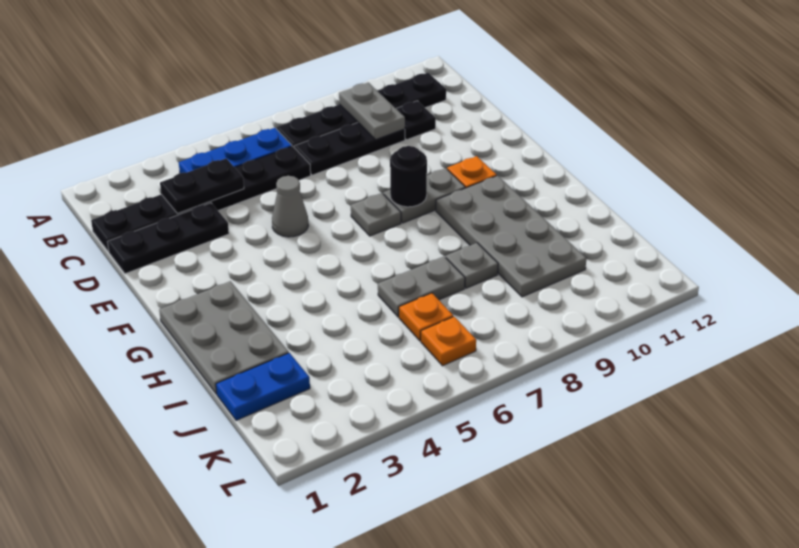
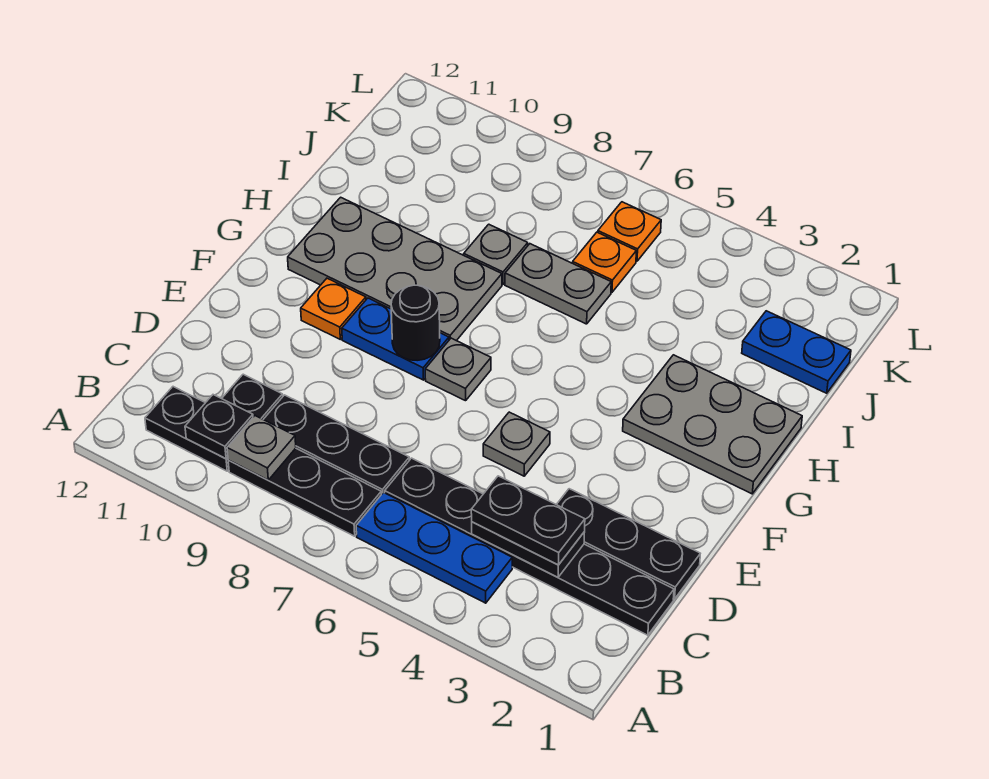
grey plate B9:C9 level 2 -> grey plate B9 level 2
none -> black plate B10 level 2
none -> black plate C3:C4 level 3
grey cone E5 level 1 -> grey plate E5 level 1
grey plate F8:F9 level 1 -> blue plate F8:F9 level 1
grey plate G1:I2 level 1 -> grey plate G1:H3 level 1
grey plate G9:J10 level 1 -> grey plate G8:H11 level 1

